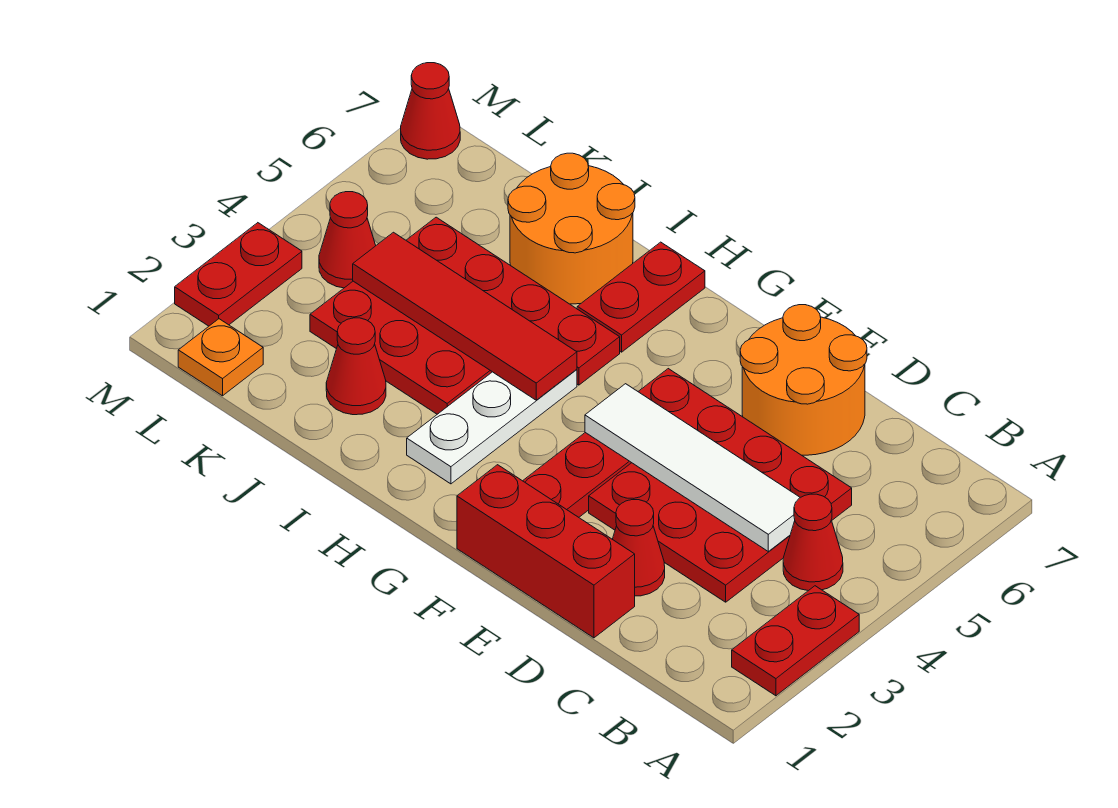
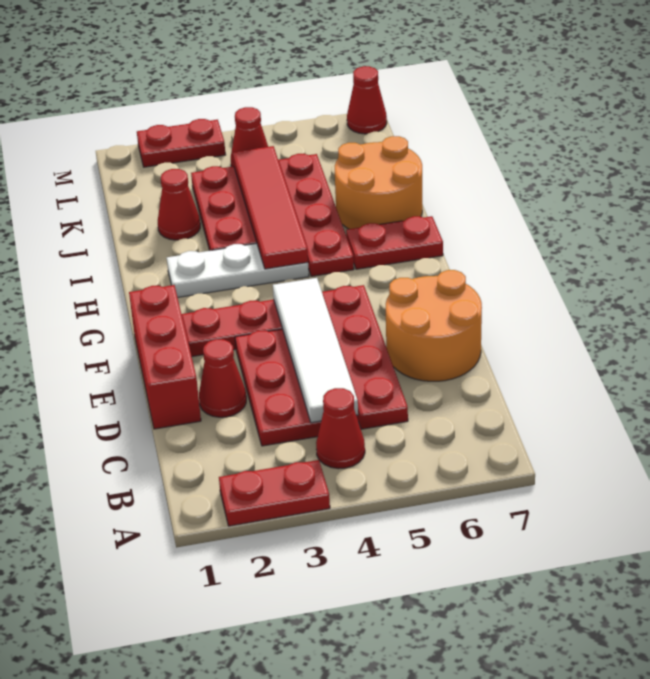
orange plate L1 level 1 -> none

